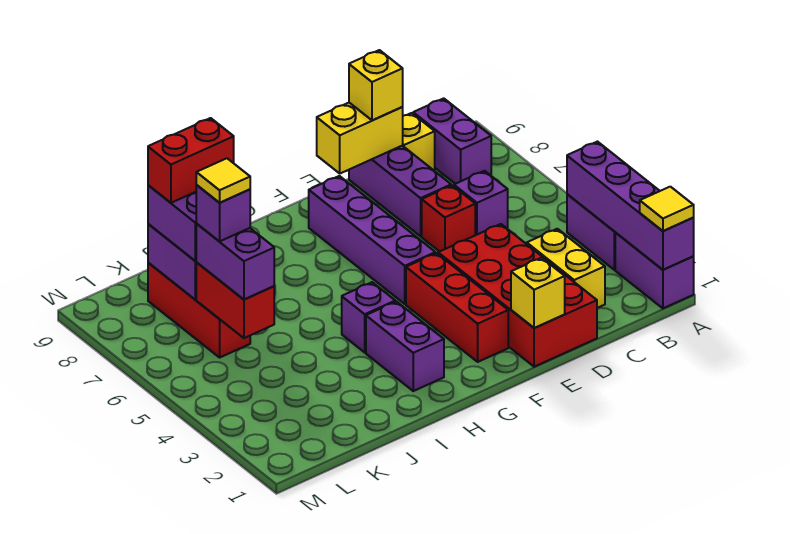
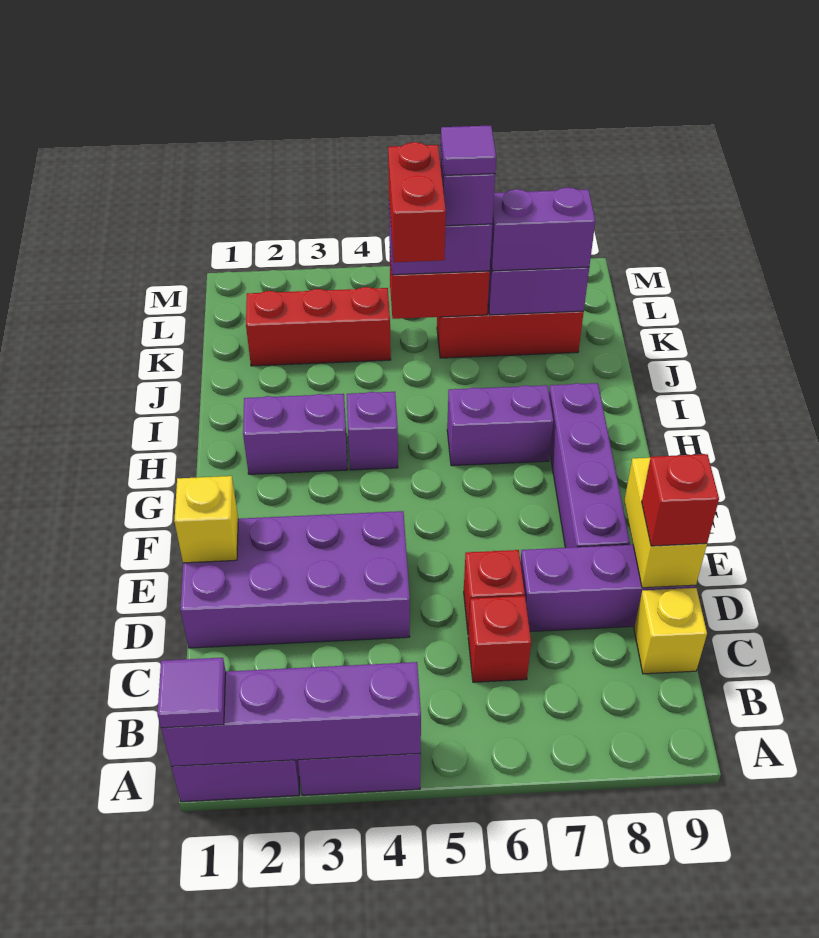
yellow tile A1 level 3 -> purple tile A1 level 3
purple brick B8:B9 level 1 -> purple brick H6:H7 level 1
yellow brick C2:C3 level 1 -> none
purple brick C6 level 1 -> red brick C6 level 1
red brick D1:E4 level 1 -> purple brick D1:E4 level 1
yellow brick D9 level 3 -> red brick D9 level 3
red brick F2:F4 level 1 -> red brick K2:K4 level 1
purple brick F5:F8 level 1 -> purple brick E8:H8 level 1
red brick J8:K8 level 4 -> red brick J5:K5 level 4
yellow tile K6 level 5 -> purple tile K6 level 5

